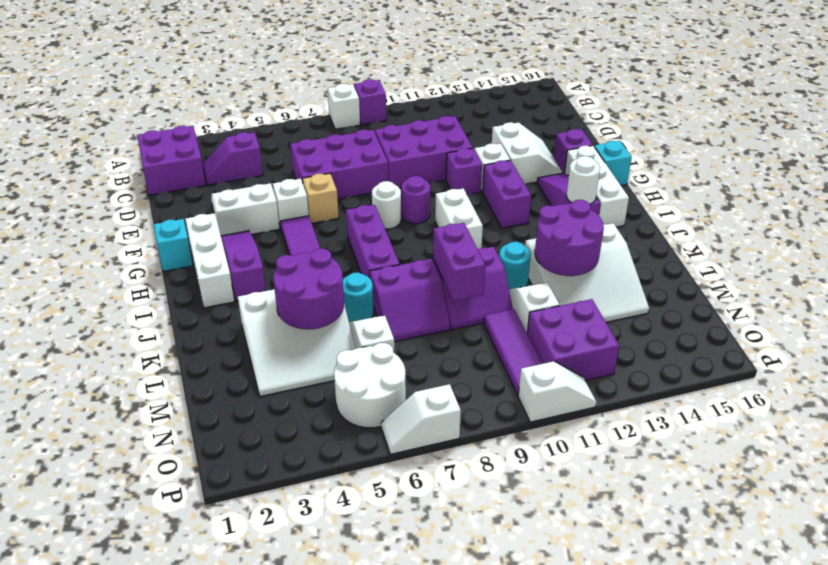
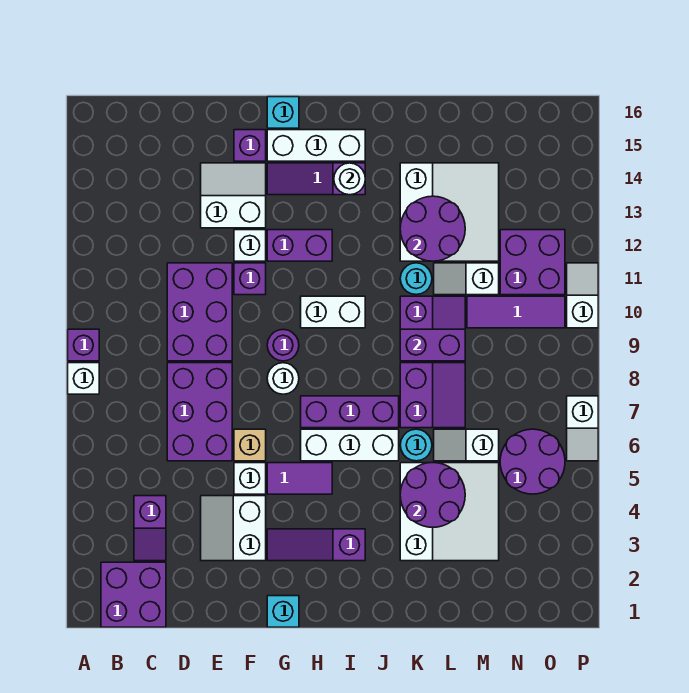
white brick G2:I2 level 1 -> white brick H6:J6 level 1
white round brick N5:O6 level 1 -> purple round brick N5:O6 level 1

